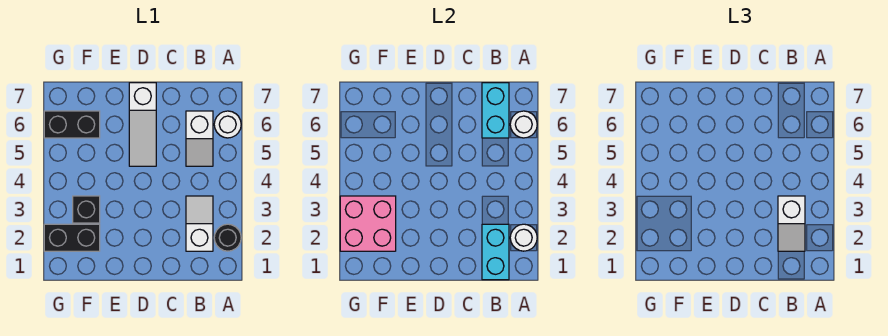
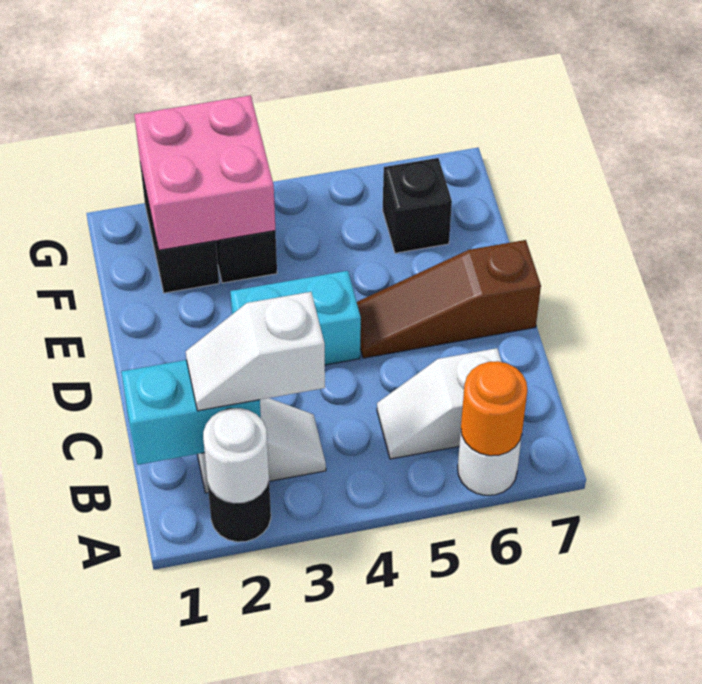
white round brick A6 level 2 -> orange round brick A6 level 2
cyan brick B6:B7 level 2 -> cyan brick D3:D4 level 1
white slope D5:D7 level 1 top 7 -> brown slope D5:D7 level 1 top 7
black brick F6:G6 level 1 -> black brick F6 level 1

